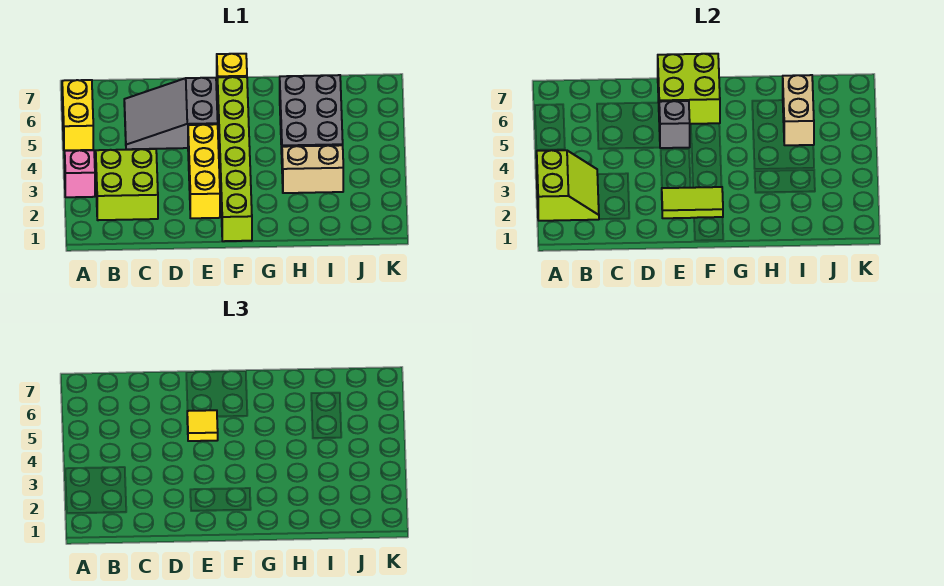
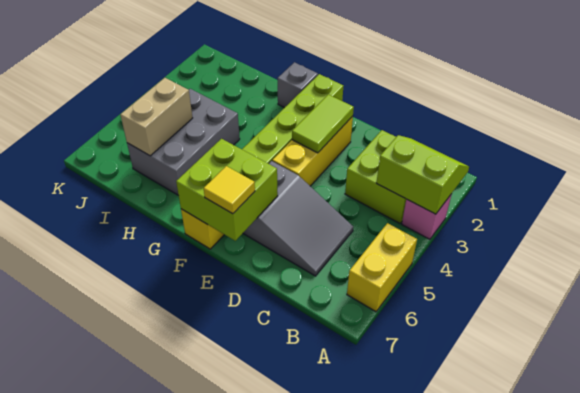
lime slope A2:B3 level 2 top A -> lime slope A2:B3 level 2 top 3
lime tile E2:F2 level 2 -> lime tile E2:E3 level 2
grey brick E5 level 2 -> grey brick G1 level 1
yellow tile E5 level 3 -> yellow tile E7 level 3
tan brick H3:I3 level 1 -> none

